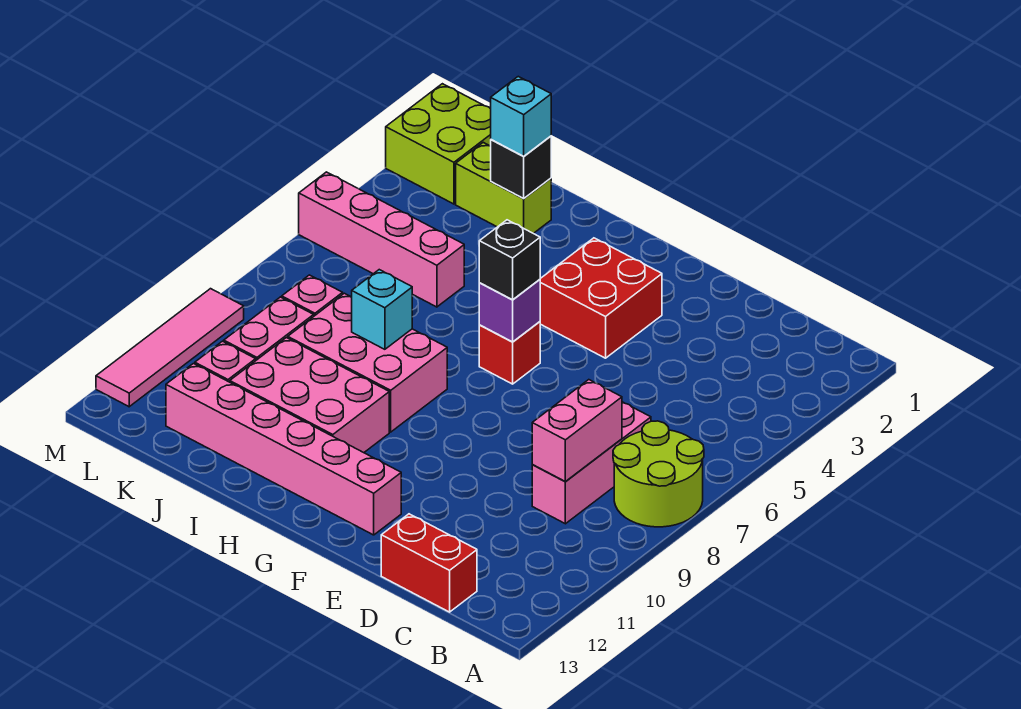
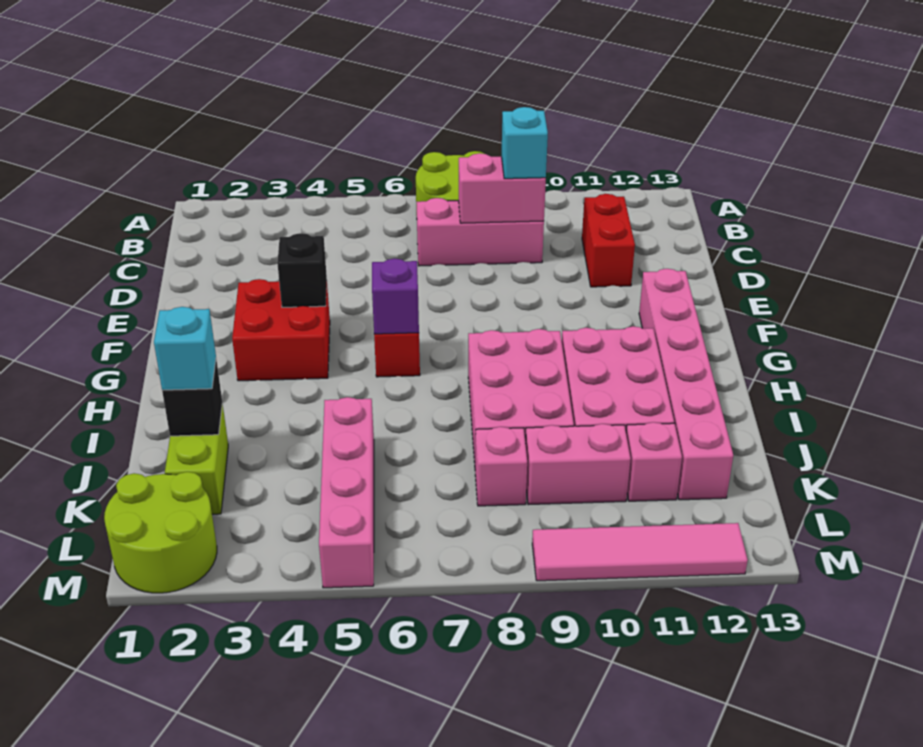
red brick C13:D13 level 1 -> red brick C11:D11 level 1
black brick G6 level 3 -> black brick F4 level 2
cyan brick I8 level 2 -> cyan brick C9 level 3
lime brick L1:M2 level 1 -> lime round brick L1:M2 level 1

